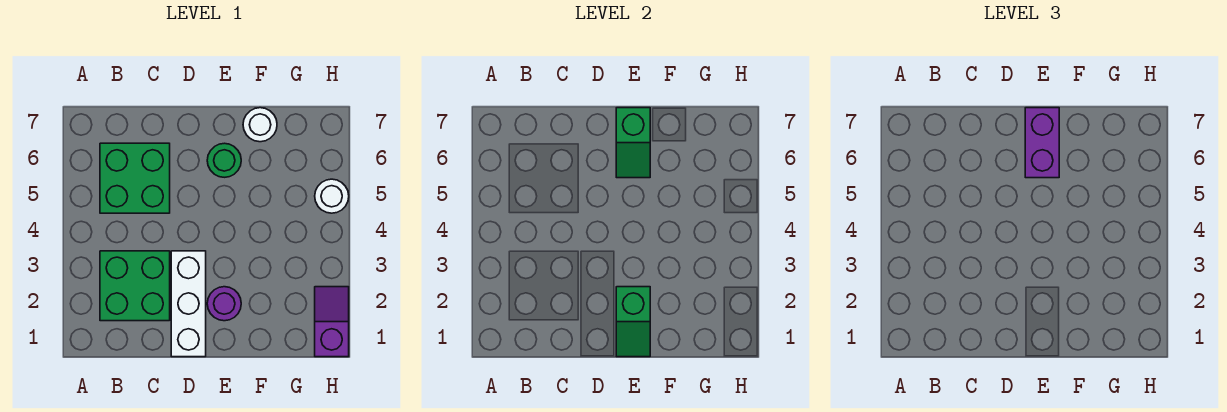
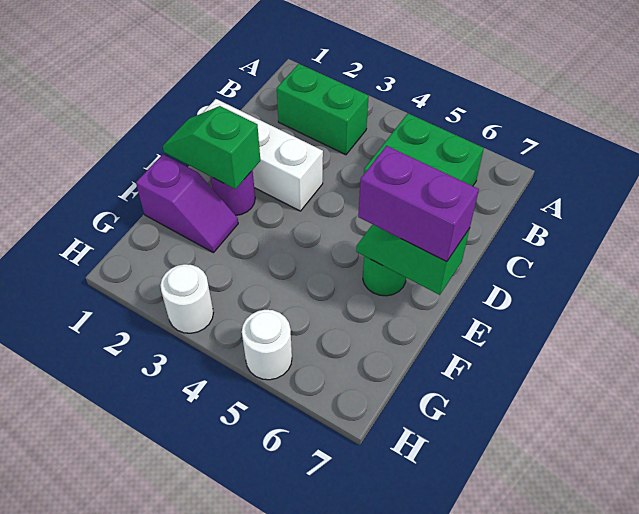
green brick B2:C3 level 1 -> green brick B2:B3 level 1
white round brick F7 level 1 -> white round brick H3 level 1
purple slope H1:H2 level 1 top 1 -> purple slope F1:F2 level 1 top 1

